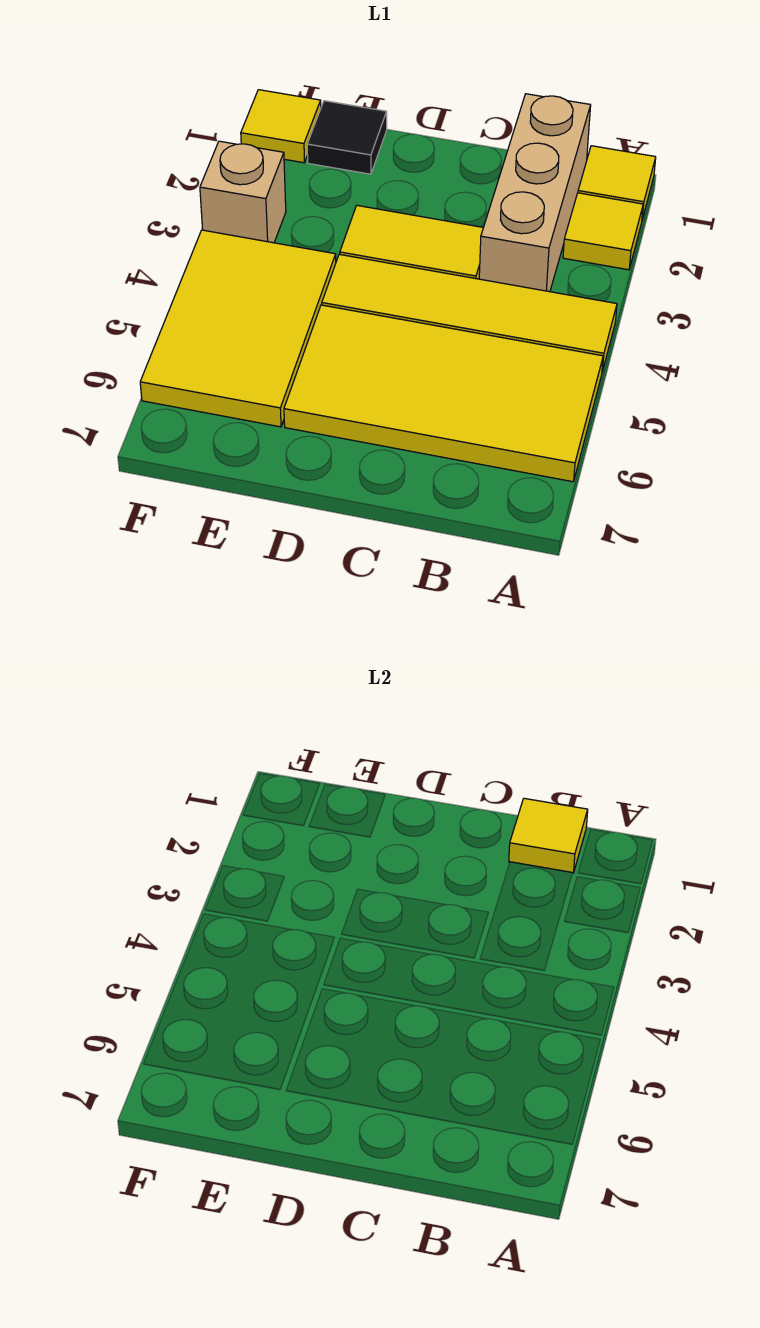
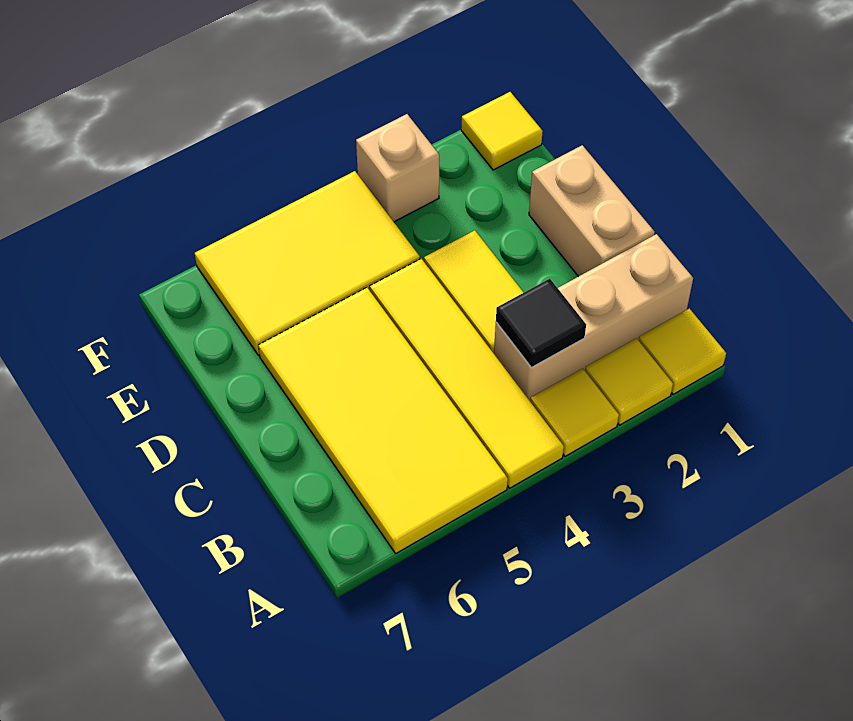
yellow tile B1 level 2 -> yellow tile A3 level 1
none -> tan brick C1:D1 level 1
black tile E1 level 1 -> black tile B3 level 2

